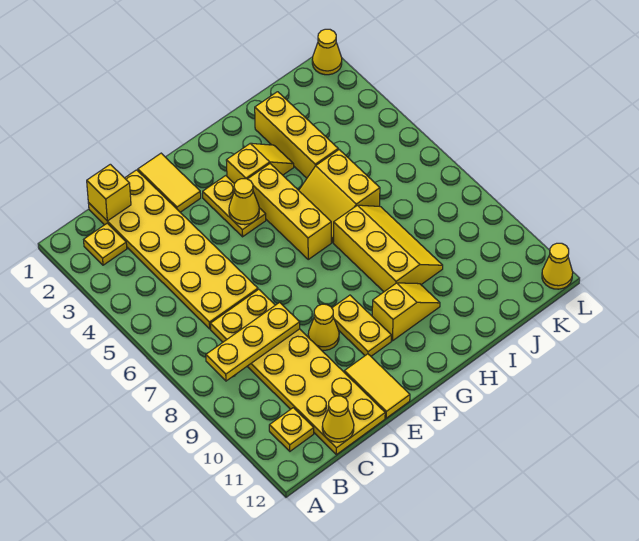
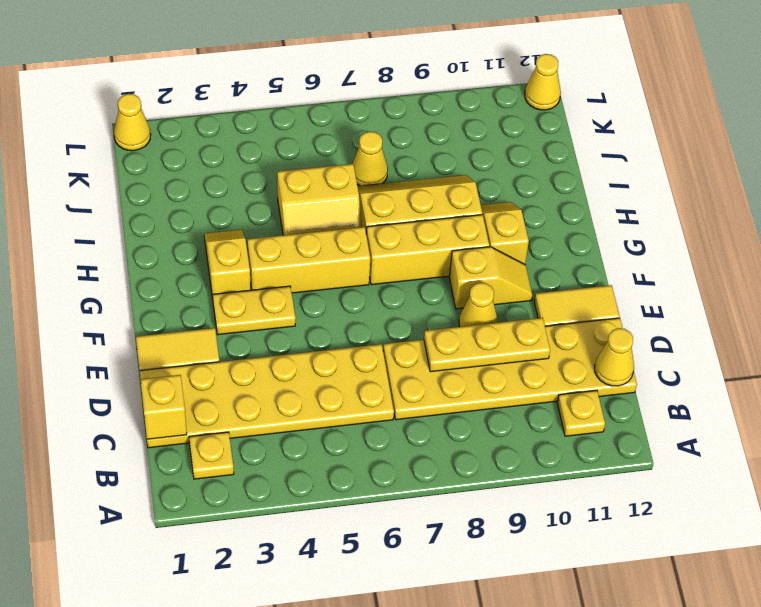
yellow plate B8:D8 level 2 -> yellow plate D8:D10 level 2
yellow cone F4 level 2 -> yellow cone J7 level 1
yellow plate F9:F10 level 1 -> yellow slope F9:F10 level 1 top 9
yellow brick I2:I4 level 1 -> yellow brick G7:G9 level 1

